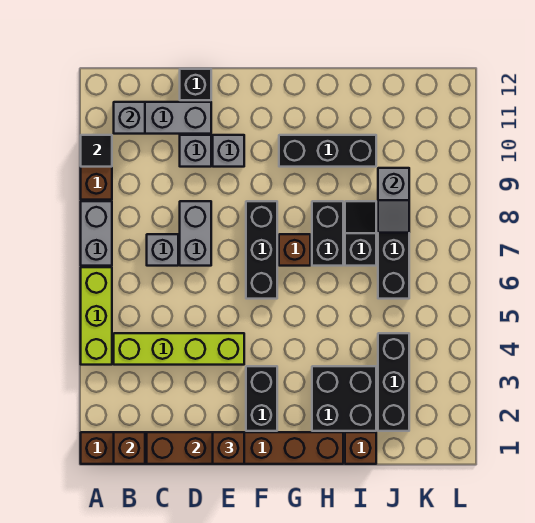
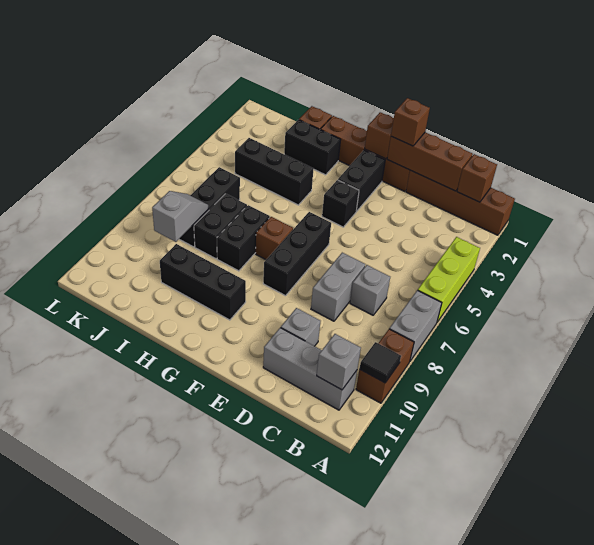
lime brick B4:E4 level 1 -> none
black brick D12 level 1 -> black brick F4 level 1
grey brick E10 level 1 -> none
none -> brown brick F1 level 2
black brick H2:I3 level 1 -> black brick H2:I2 level 1
black slope I7:I8 level 1 top 7 -> black brick I7:I8 level 1
black brick J2:J4 level 1 -> black brick H4:J4 level 1

